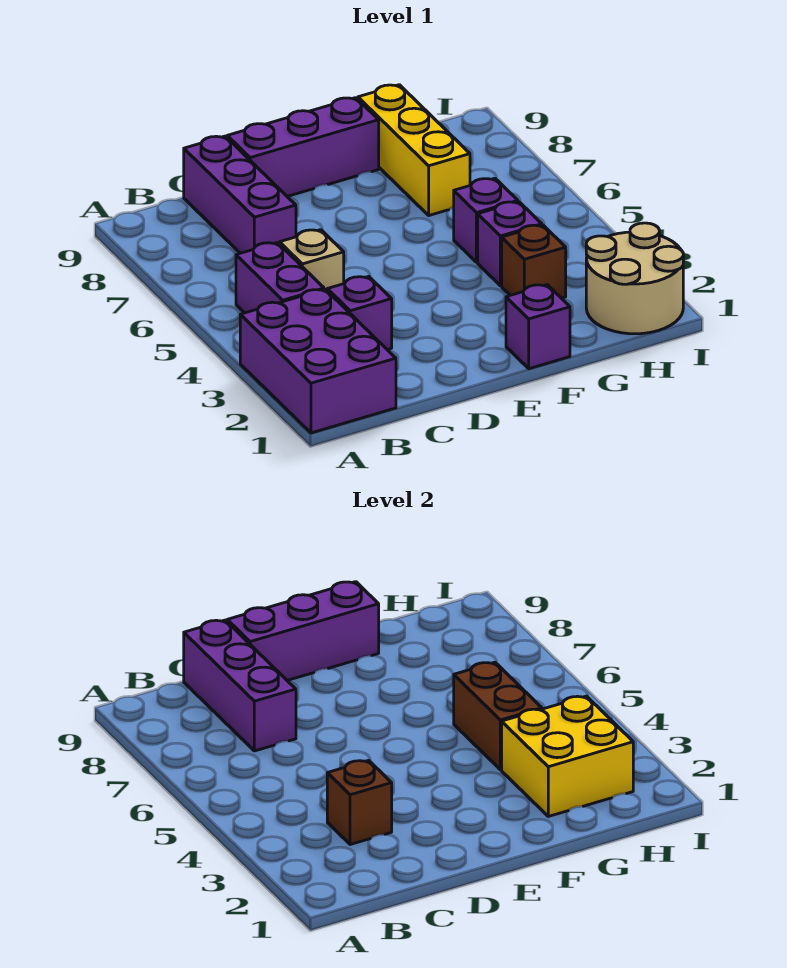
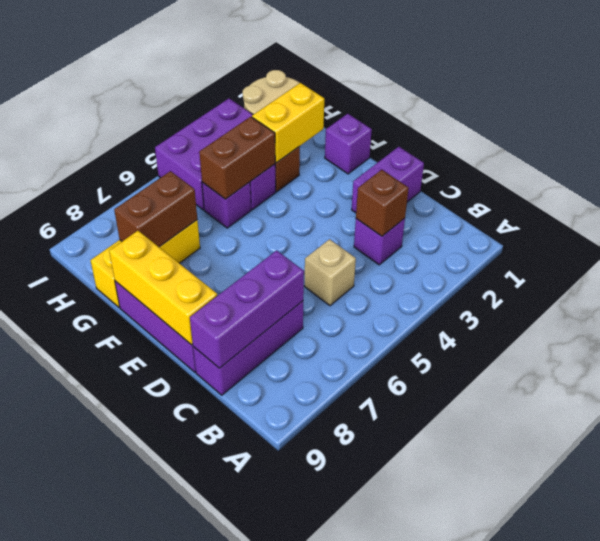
purple brick A1:B3 level 1 -> purple brick H3:I5 level 1
purple brick B4:B5 level 1 -> purple brick D1:D2 level 1
purple brick D9:F9 level 2 -> yellow brick D9:F9 level 2
yellow brick G2:H3 level 2 -> yellow brick G2:G3 level 2
none -> brown brick G7:G8 level 2

